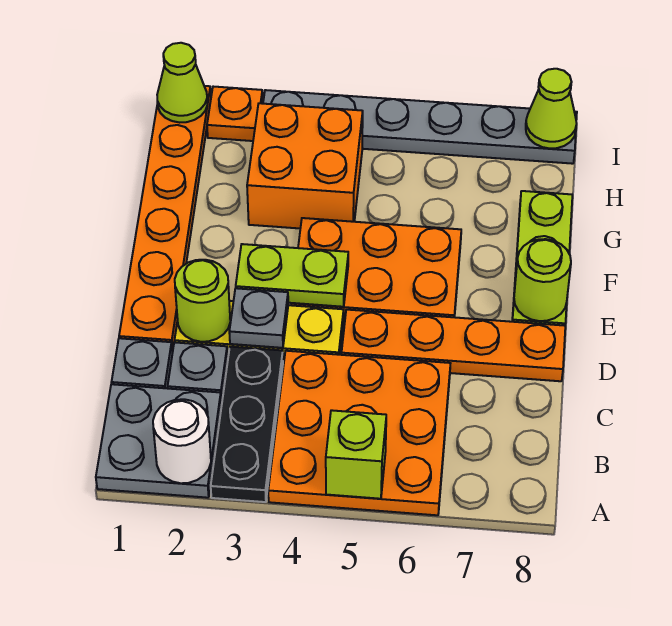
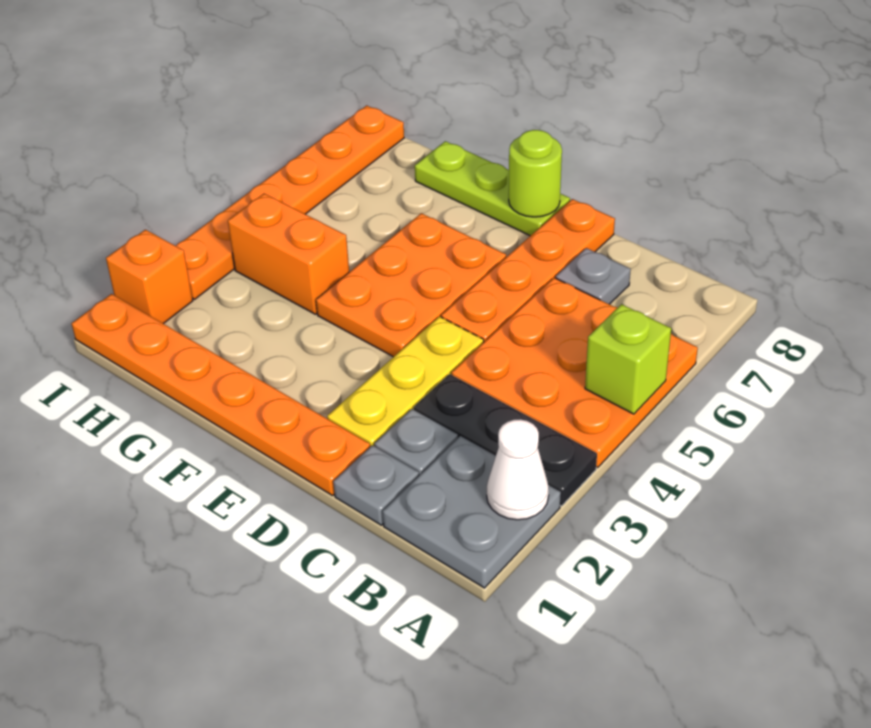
white round brick A2 level 2 -> white cone A2 level 2
lime round brick D2 level 2 -> none
grey plate D3 level 2 -> grey plate C7 level 1
lime plate E3:E4 level 2 -> none
orange brick G3:H4 level 1 -> orange brick G4:H4 level 1
lime cone I1 level 2 -> none
orange plate I2 level 1 -> orange brick I2 level 1
grey plate I3:I8 level 1 -> orange plate I3:I8 level 1
lime cone I8 level 2 -> none

